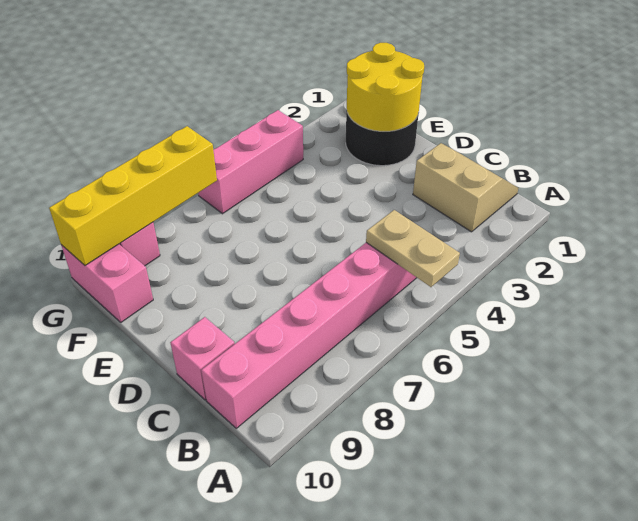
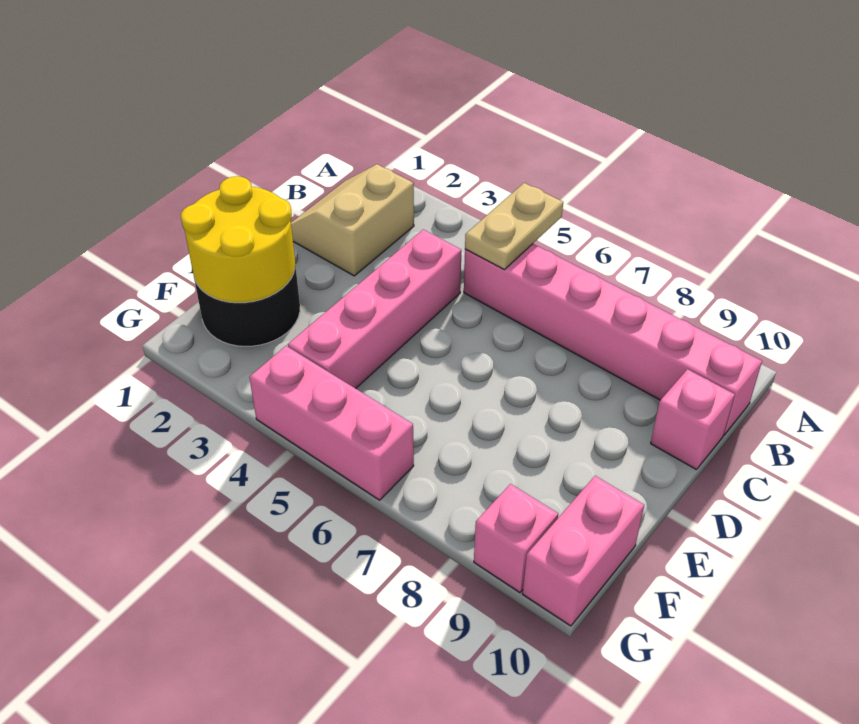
none -> pink brick C4:F4 level 1
yellow brick G7:G10 level 2 -> none

